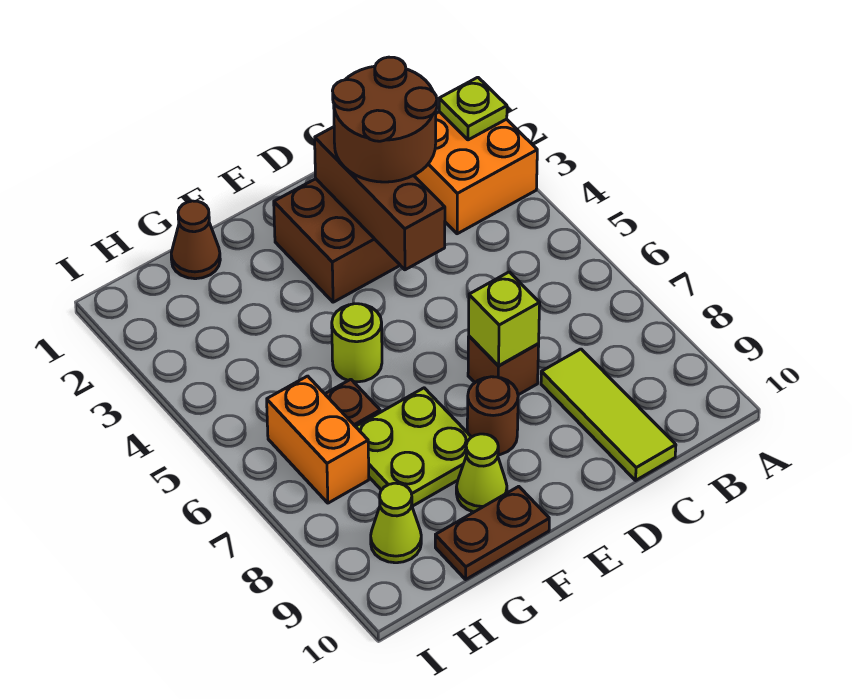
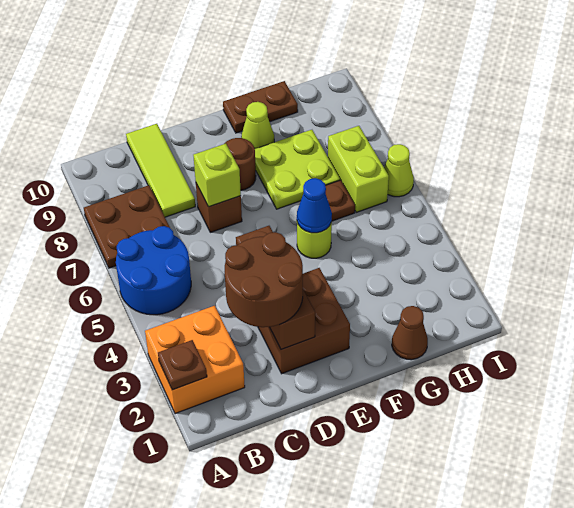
lime plate A2 level 2 -> brown plate A2 level 2
none -> blue round brick A5:B6 level 1
none -> brown plate A7:B8 level 1
none -> blue cone F5 level 2
orange brick H6:H7 level 1 -> lime brick H6:H7 level 1
lime cone H9 level 1 -> lime cone I6 level 1

